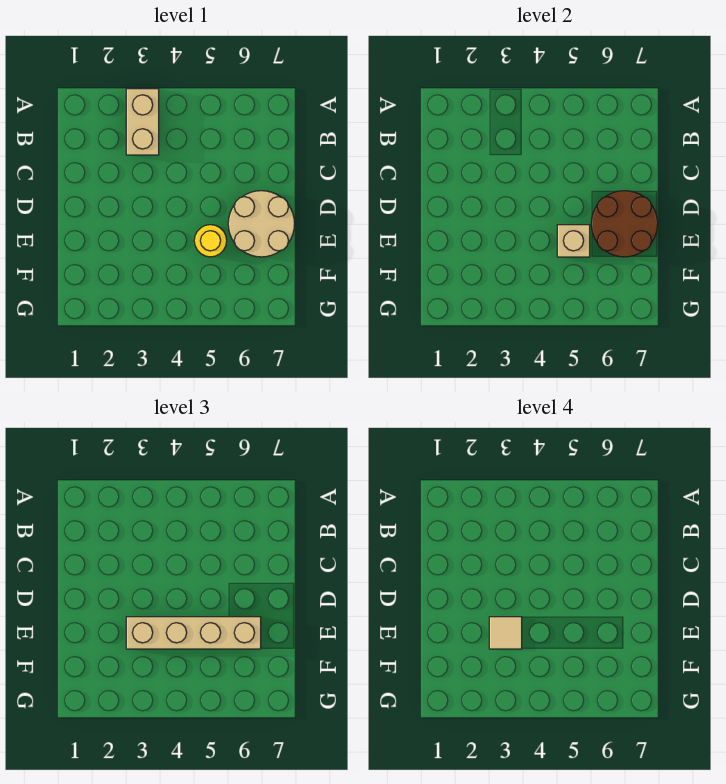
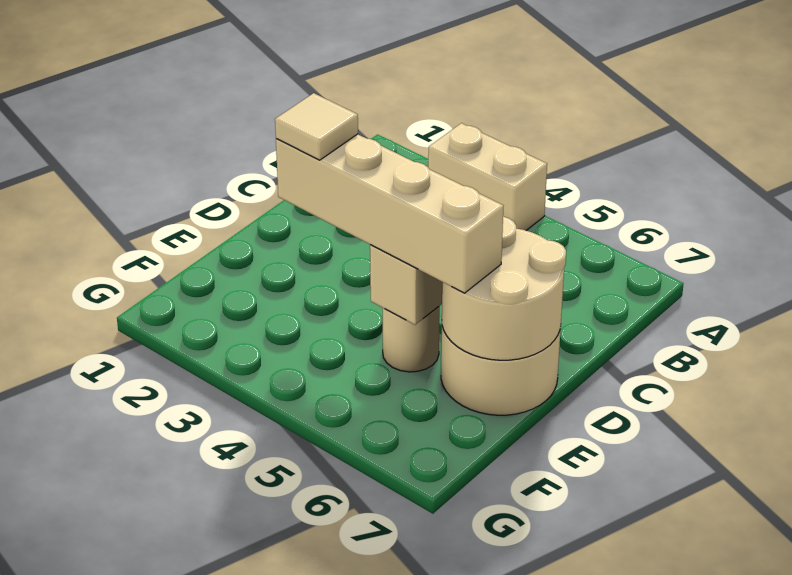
tan brick A3:B3 level 1 -> tan brick A3:A4 level 1
brown round brick D6:E7 level 2 -> tan round brick D6:E7 level 2
yellow round brick E5 level 1 -> tan round brick E5 level 1

